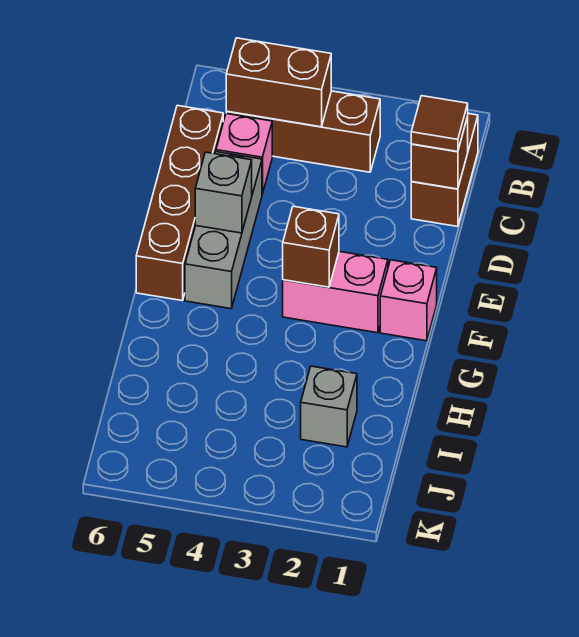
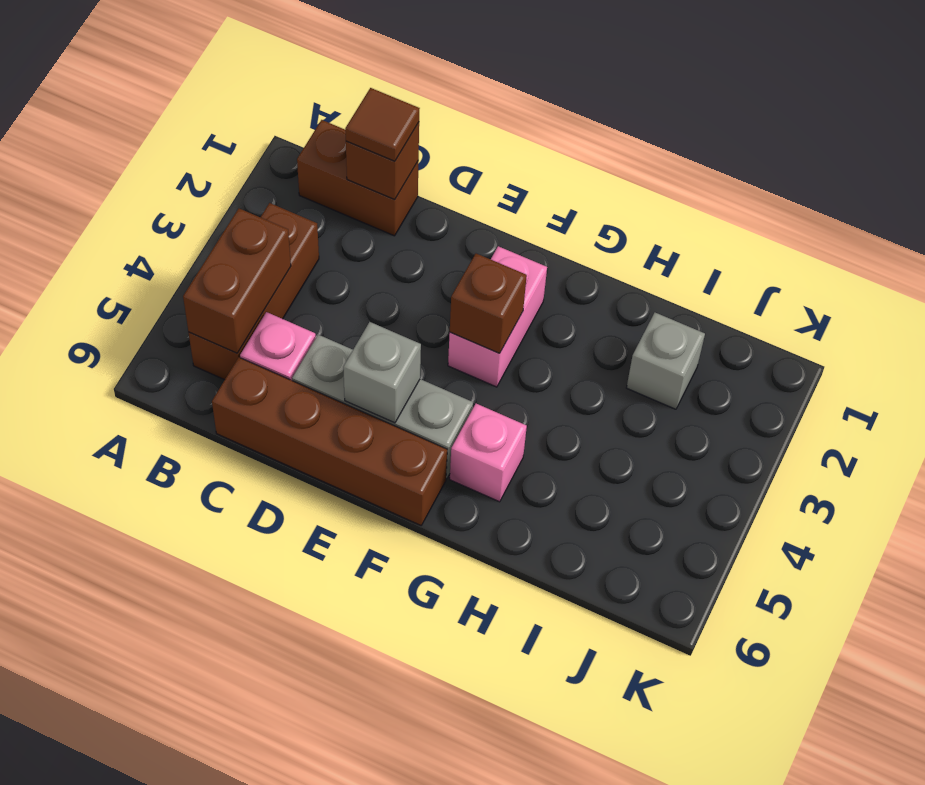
pink brick F1 level 1 -> pink brick G5 level 1

